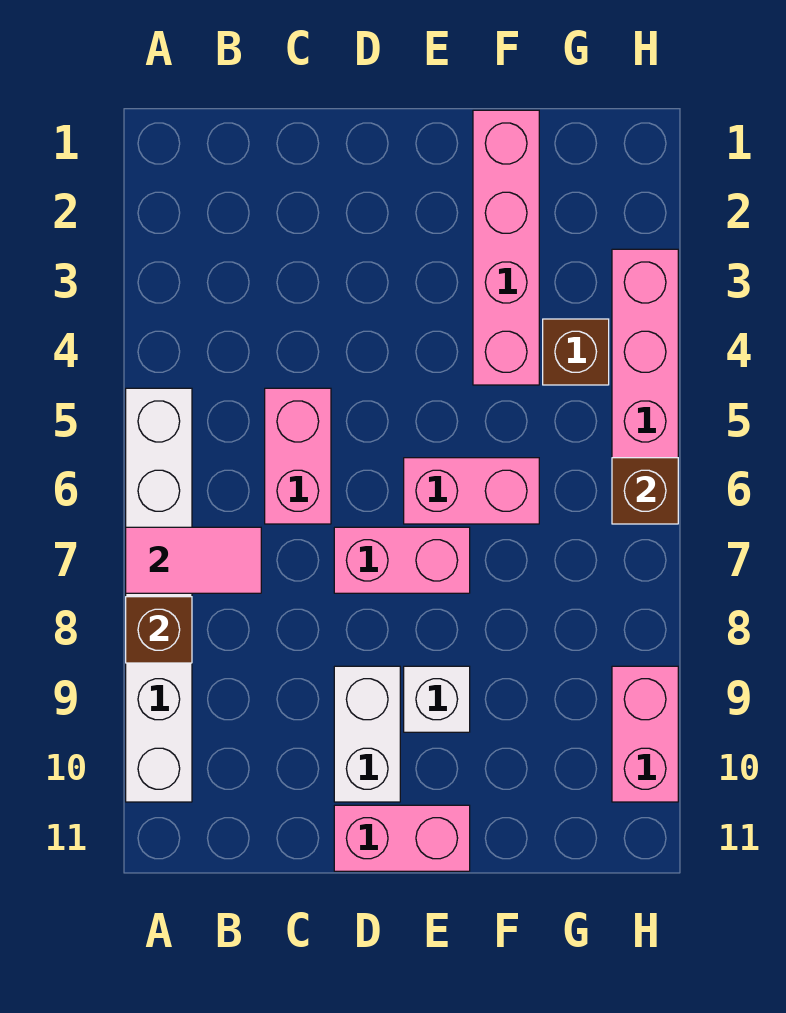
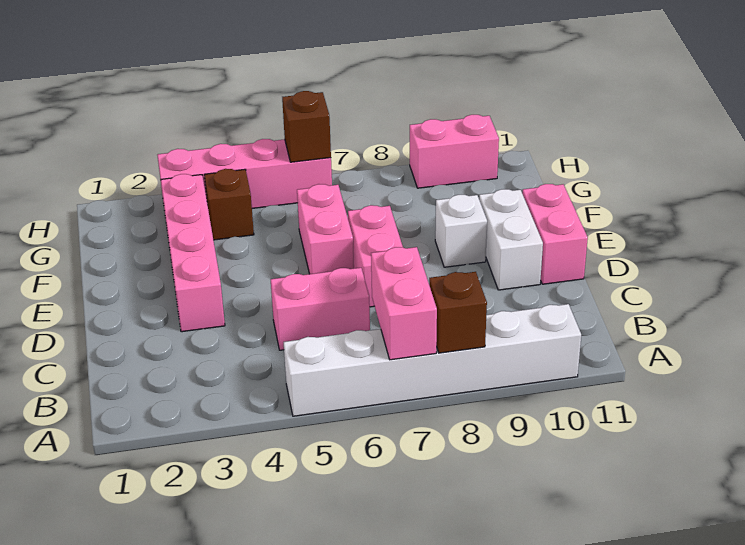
pink tile A7:B7 level 2 -> pink brick A7:B7 level 2
white brick D9:D10 level 1 -> white brick D10:E10 level 1
pink brick F1:F4 level 1 -> pink brick D3:G3 level 1

